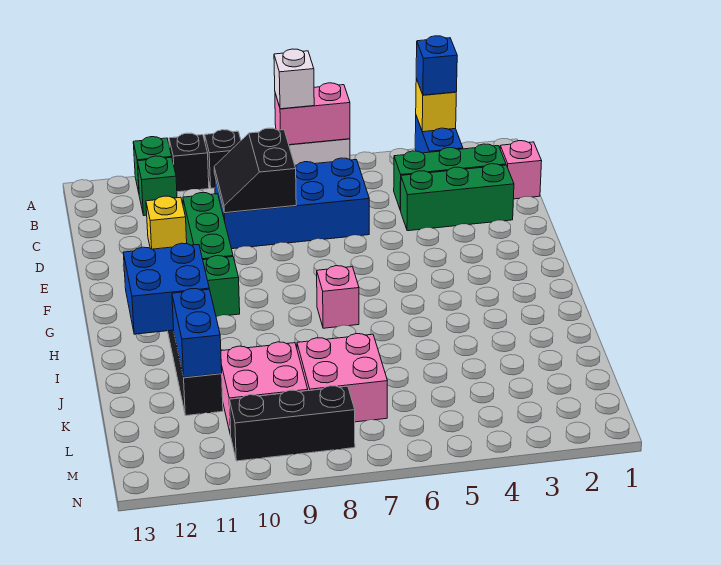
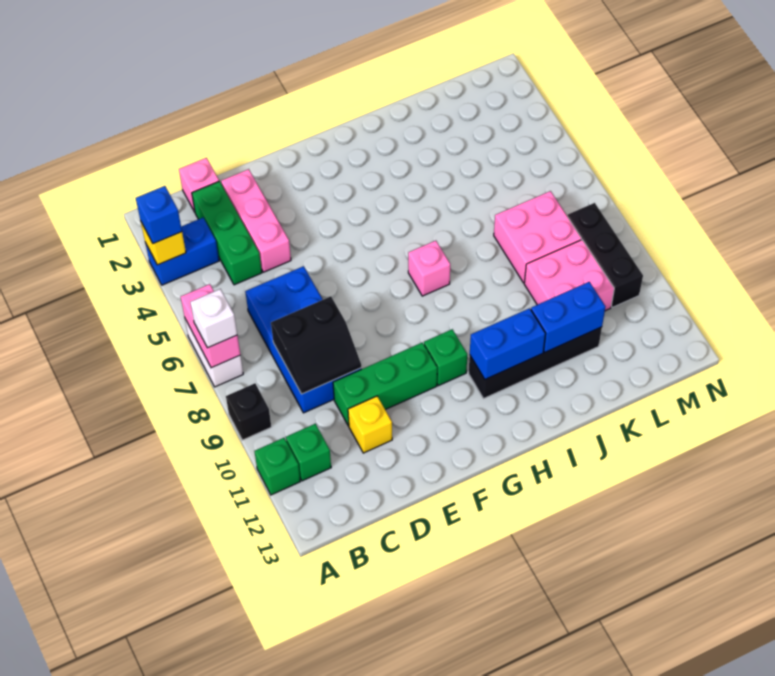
black brick A10 level 1 -> none
green brick D2:D4 level 1 -> pink brick D2:D4 level 1
blue brick H11:I12 level 2 -> blue brick H11:I11 level 2

